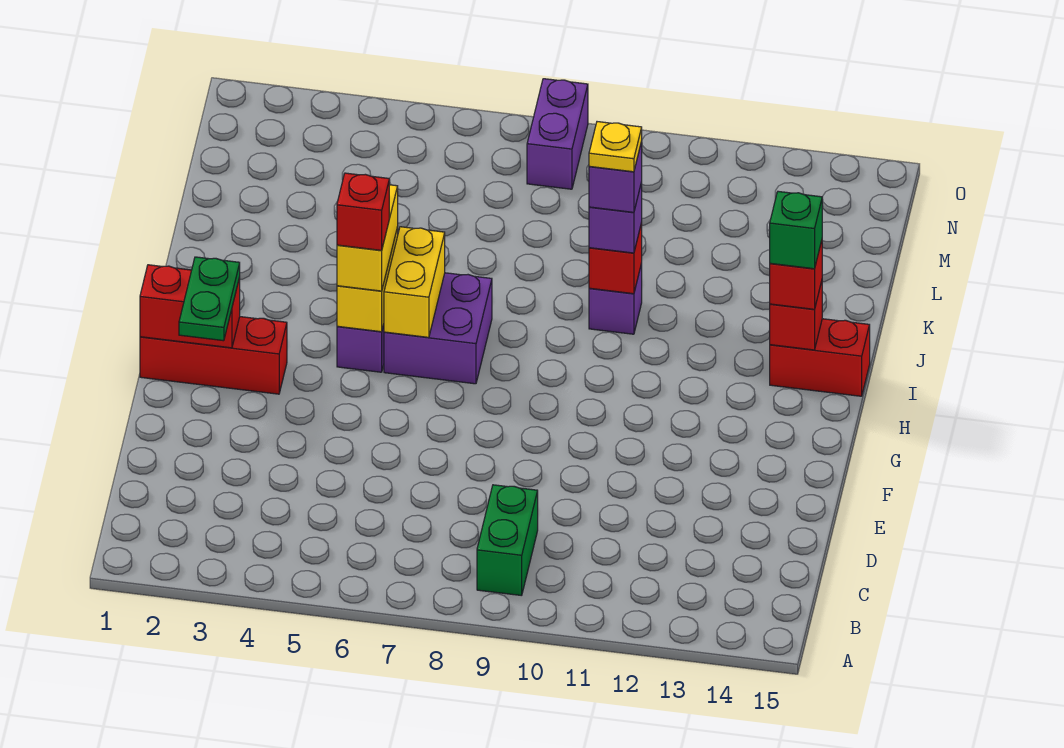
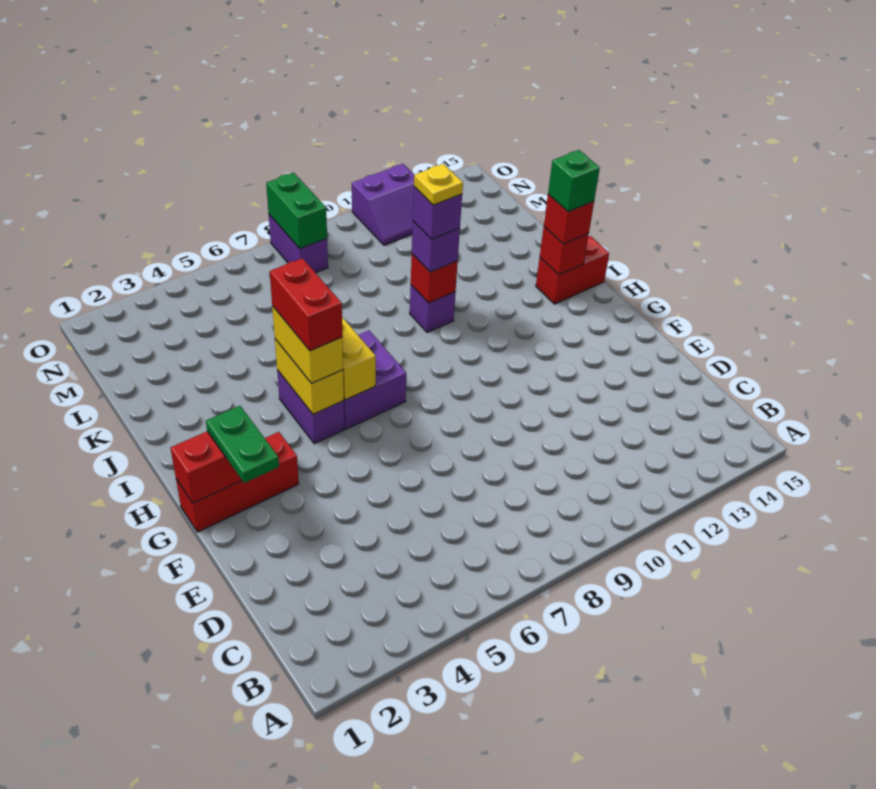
green brick B9:C9 level 1 -> green brick N8:O8 level 2
red brick H5 level 4 -> red brick H5:I5 level 4
none -> purple slope N11:O12 level 1 top O

